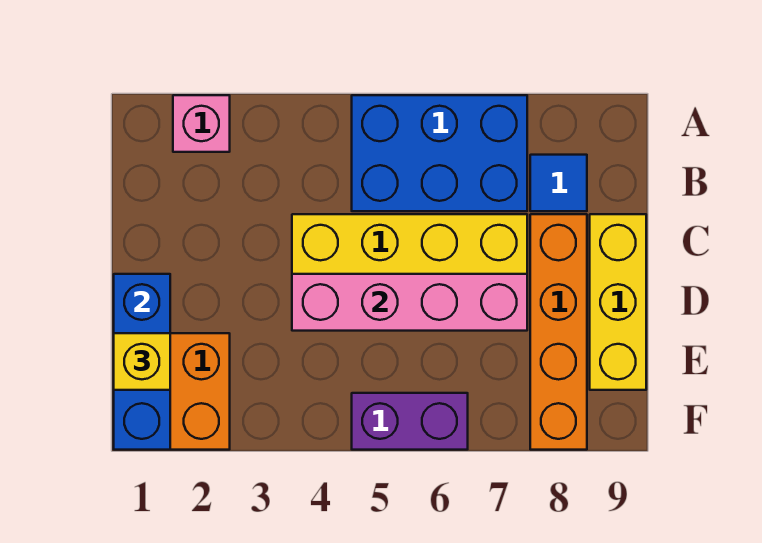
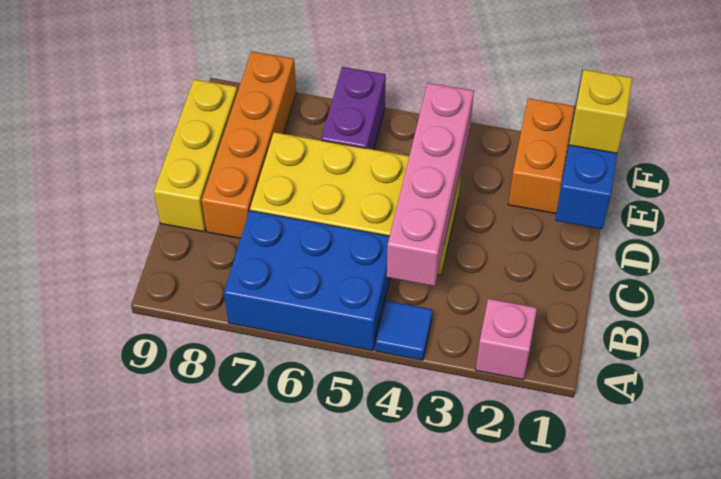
blue tile B8 level 1 -> blue tile A4 level 1
pink brick D4:D7 level 2 -> pink brick B4:E4 level 2
purple brick F5:F6 level 1 -> purple brick E6:F6 level 1

